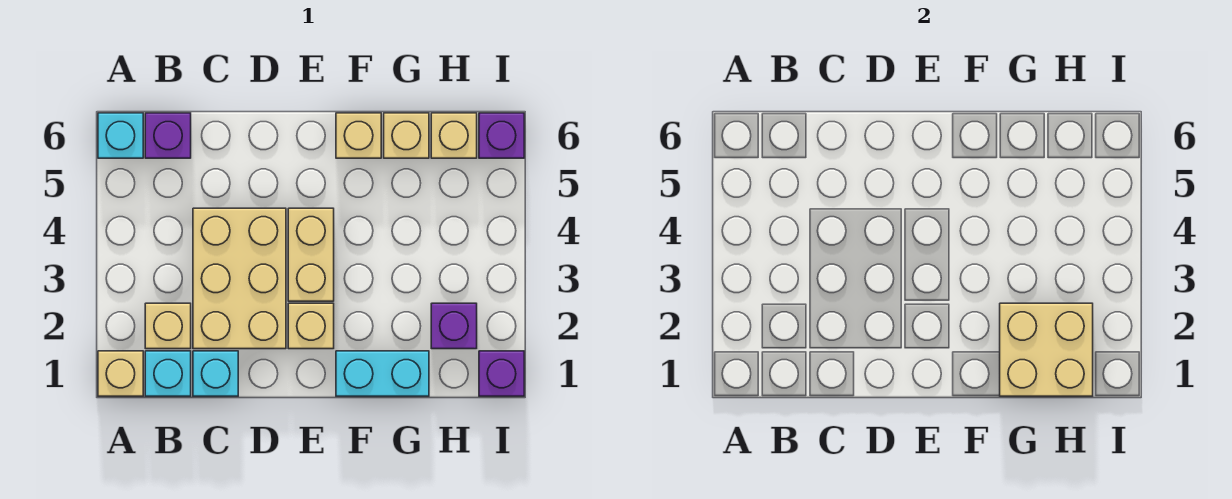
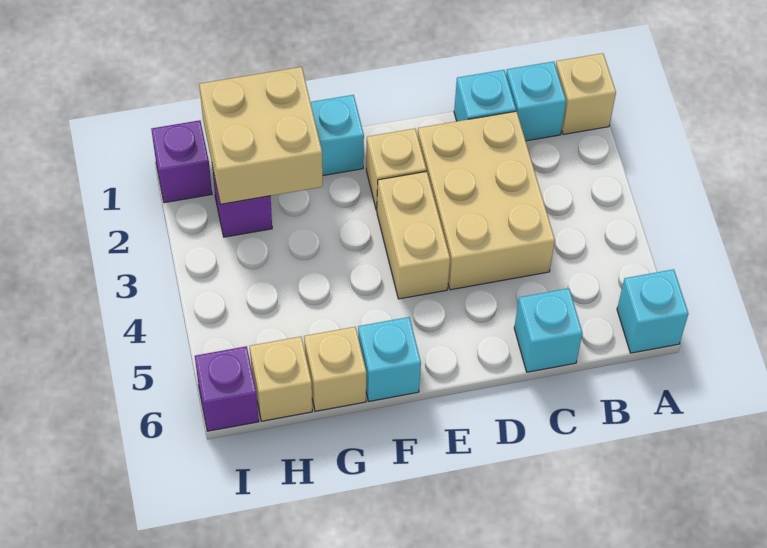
tan brick B2 level 1 -> none
purple brick B6 level 1 -> none
none -> cyan brick C6 level 1
tan brick F6 level 1 -> cyan brick F6 level 1

